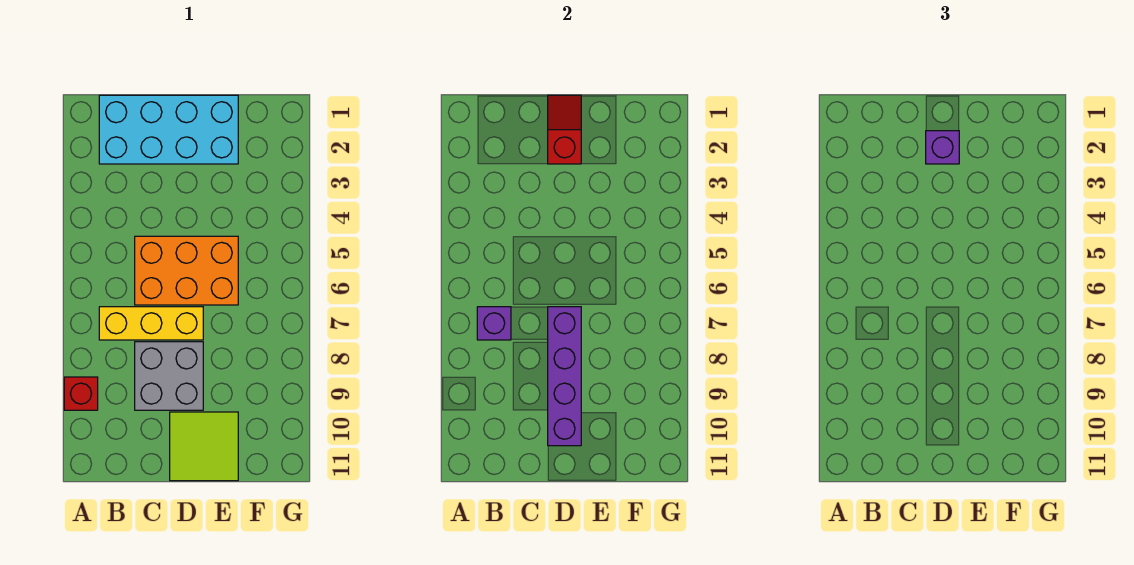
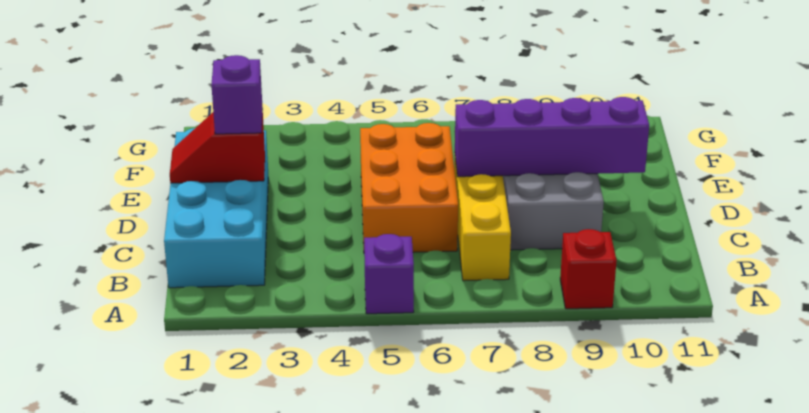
purple brick B7 level 2 -> purple brick A5 level 1
lime tile D10:E11 level 1 -> none

